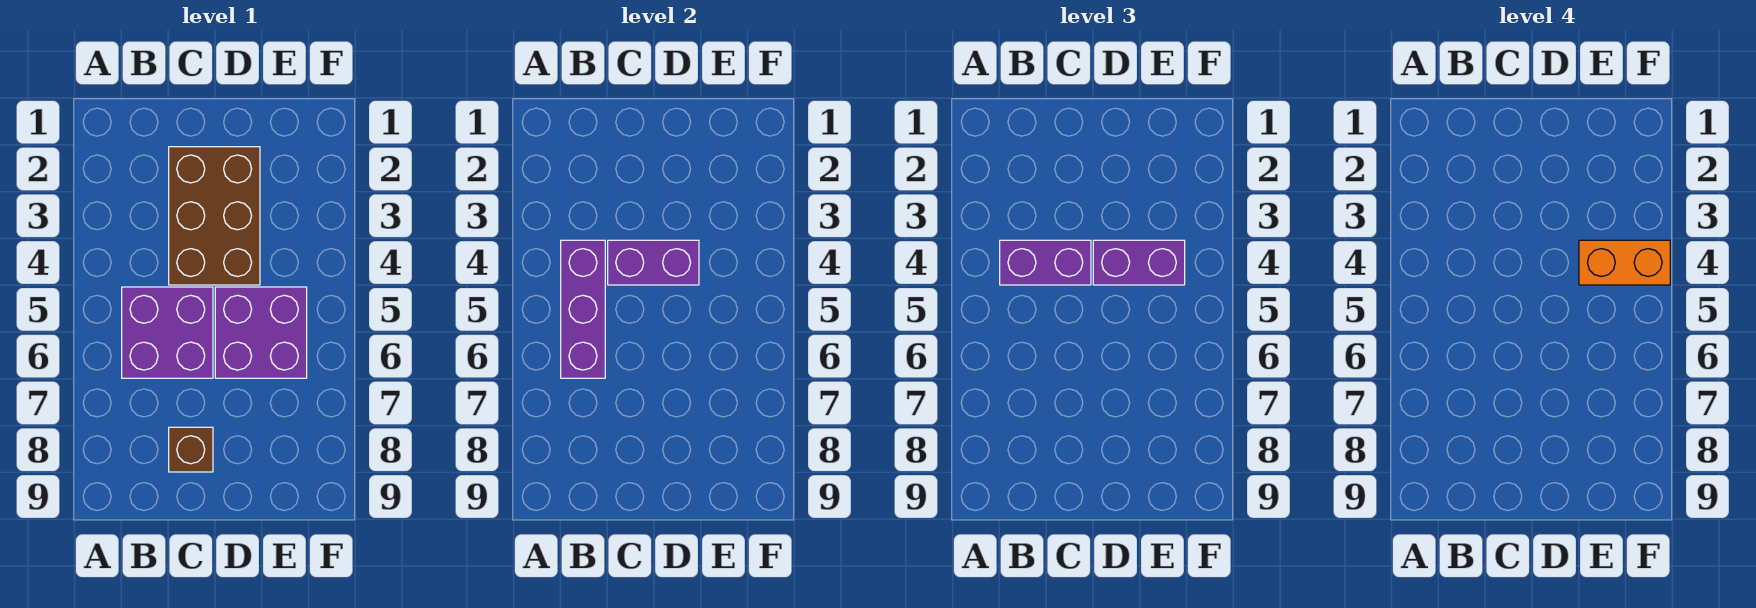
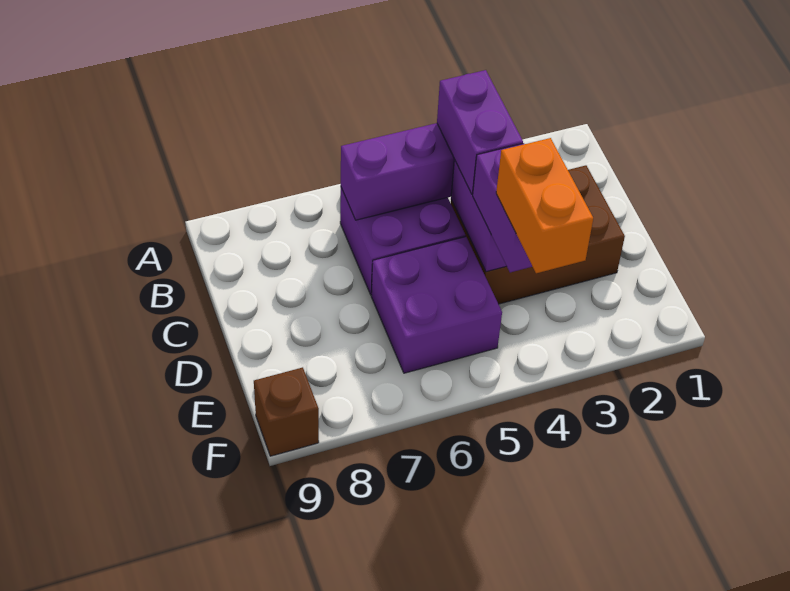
brown brick C8 level 1 -> brown brick F9 level 1

